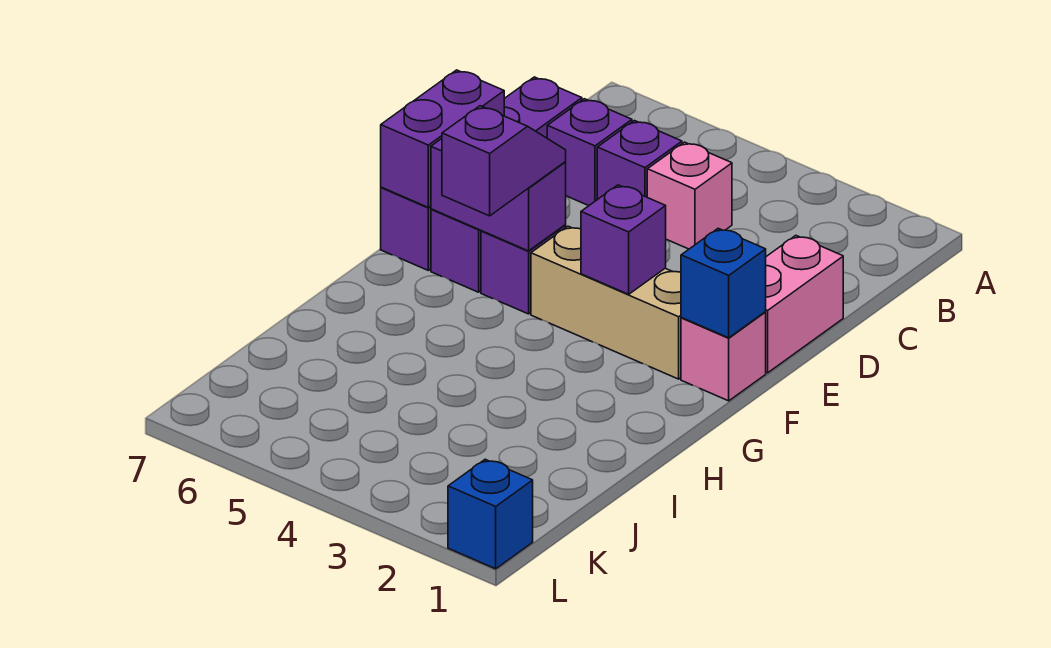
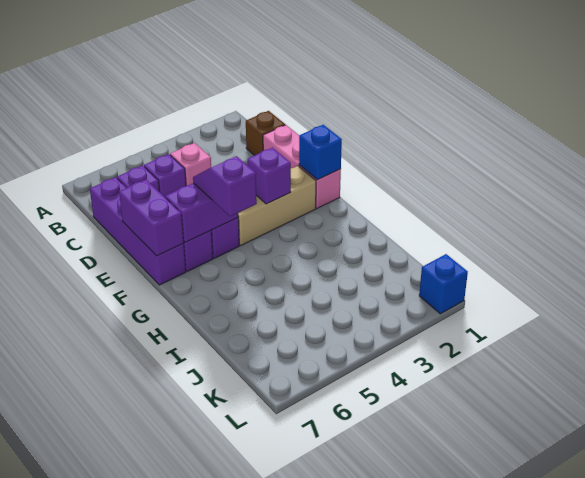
none -> brown brick C1 level 1

